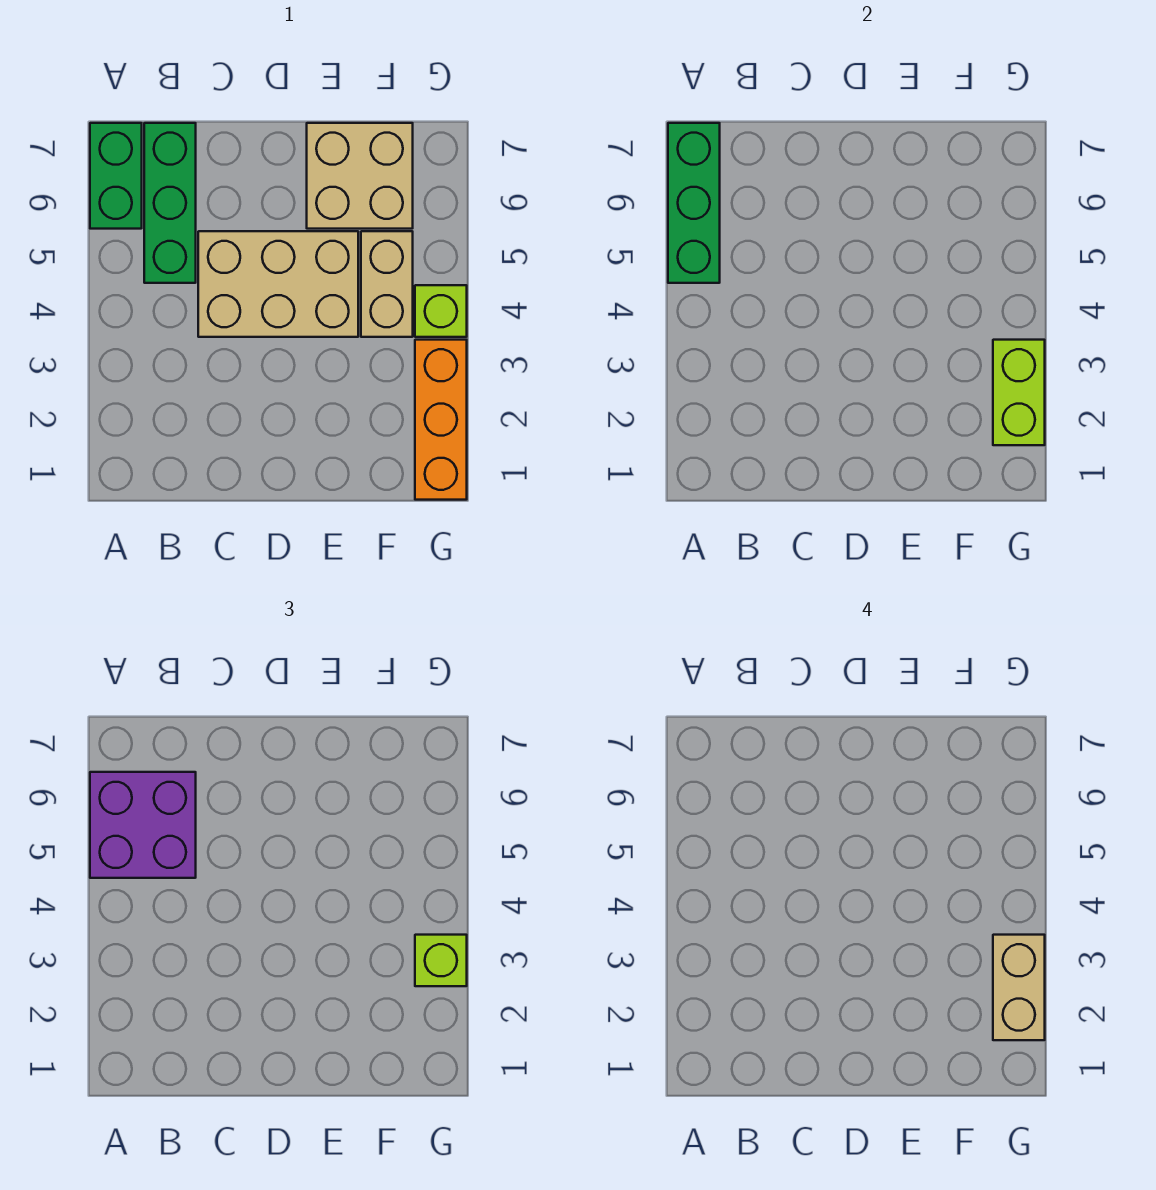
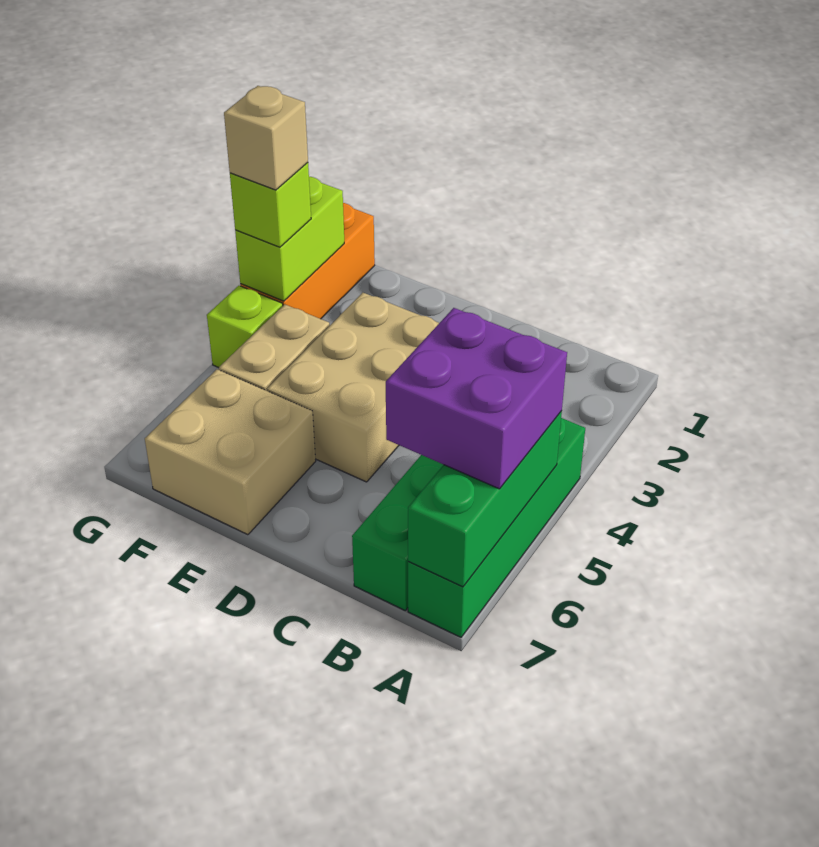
green brick A6:A7 level 1 -> green brick A4:A7 level 1
tan brick C4:E5 level 1 -> tan brick D3:E5 level 1
tan brick G2:G3 level 4 -> tan brick G3 level 4

